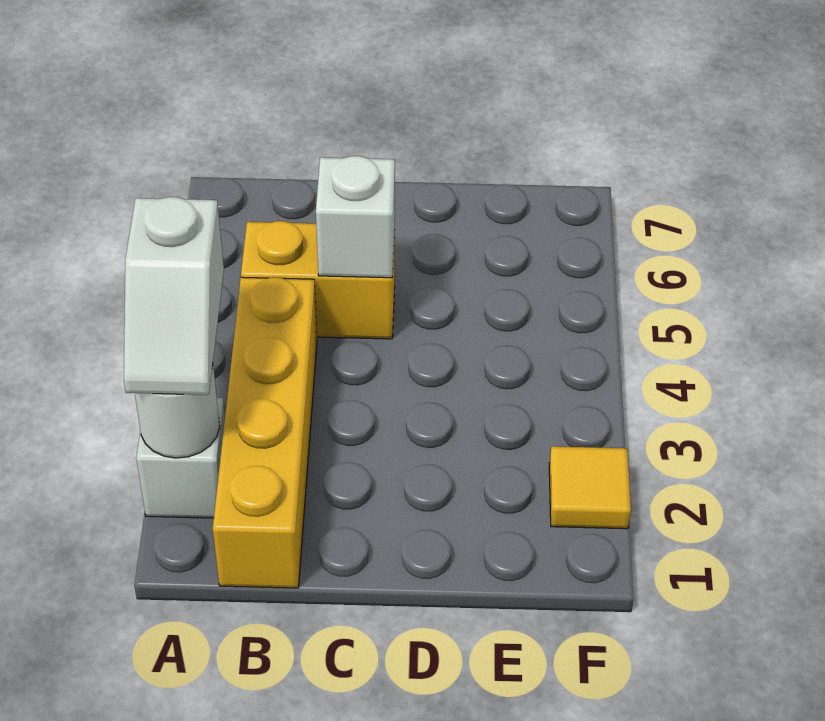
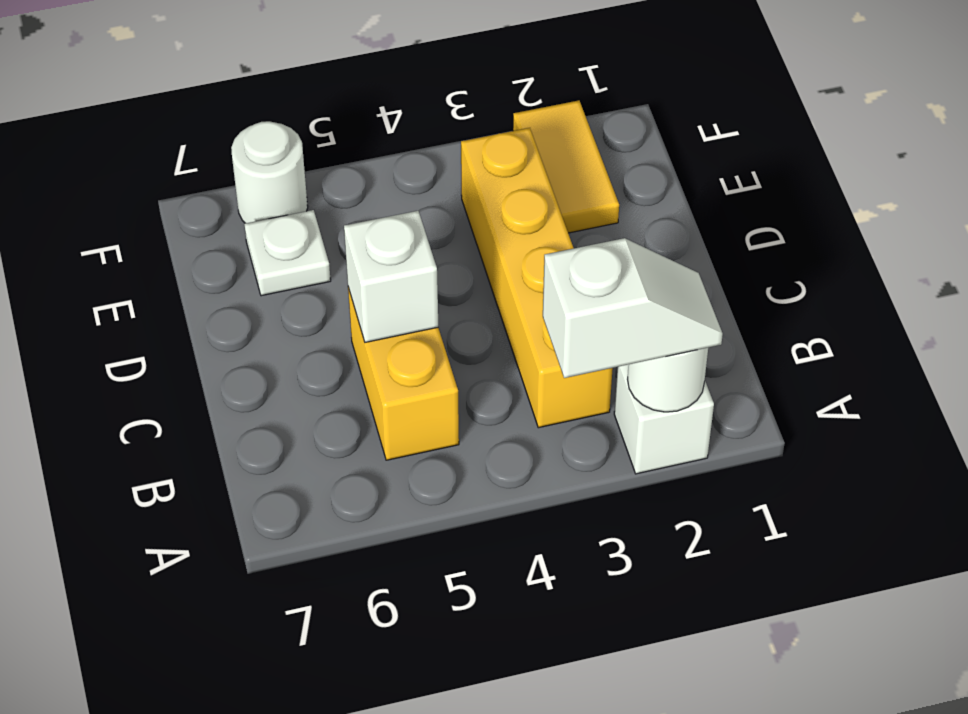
yellow brick B1:B4 level 1 -> yellow brick B3:E3 level 1
none -> white plate E6 level 1
yellow tile F2 level 1 -> yellow tile E2:F2 level 1
none -> white round brick F6 level 1

